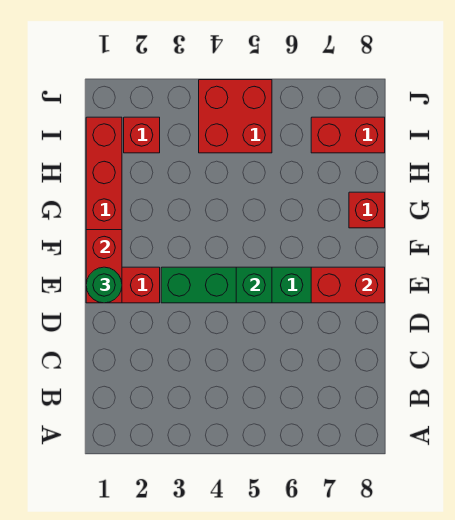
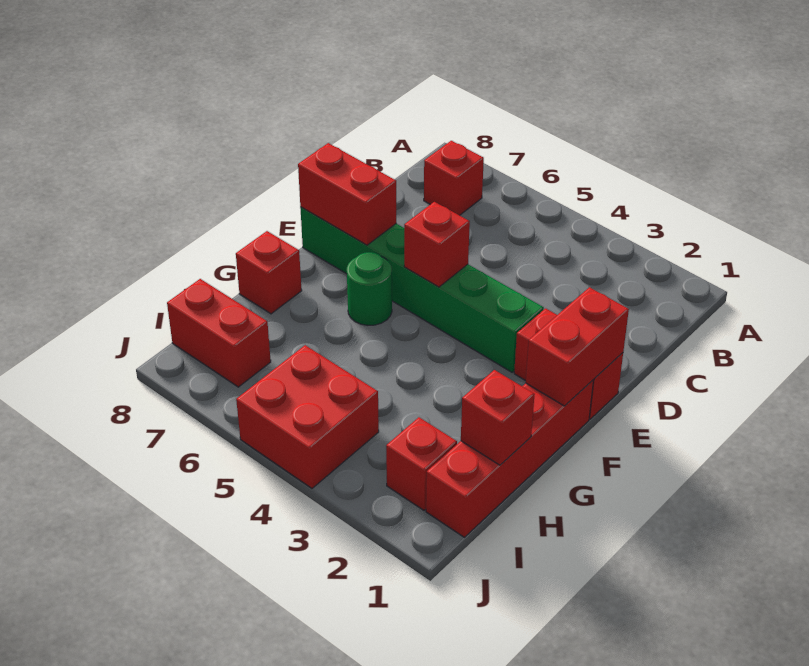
none -> red brick B7 level 1
green round brick E1 level 3 -> green round brick F6 level 1
green brick E5 level 2 -> red brick E5 level 2
none -> red brick H1 level 2

